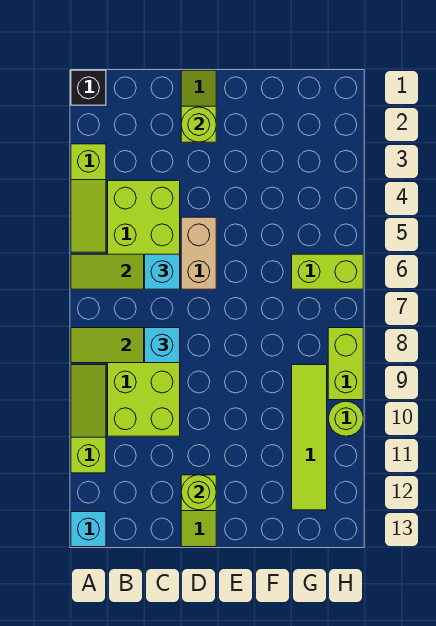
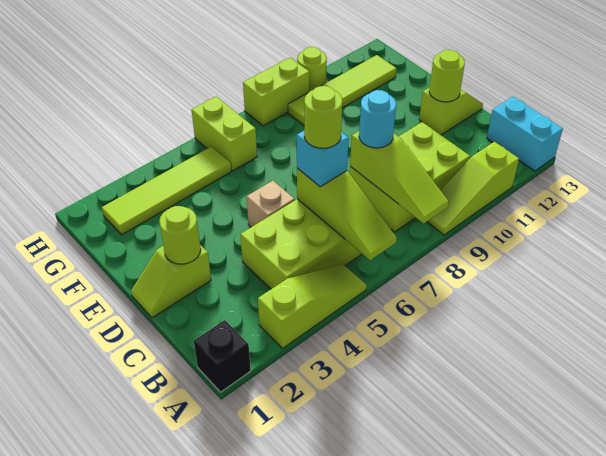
cyan brick A13 level 1 -> cyan brick A13:B13 level 1
none -> lime round brick C6 level 4
cyan brick C8 level 3 -> cyan round brick C8 level 3
tan brick D5:D6 level 1 -> tan brick D5 level 1
none -> lime tile G2:G5 level 1

